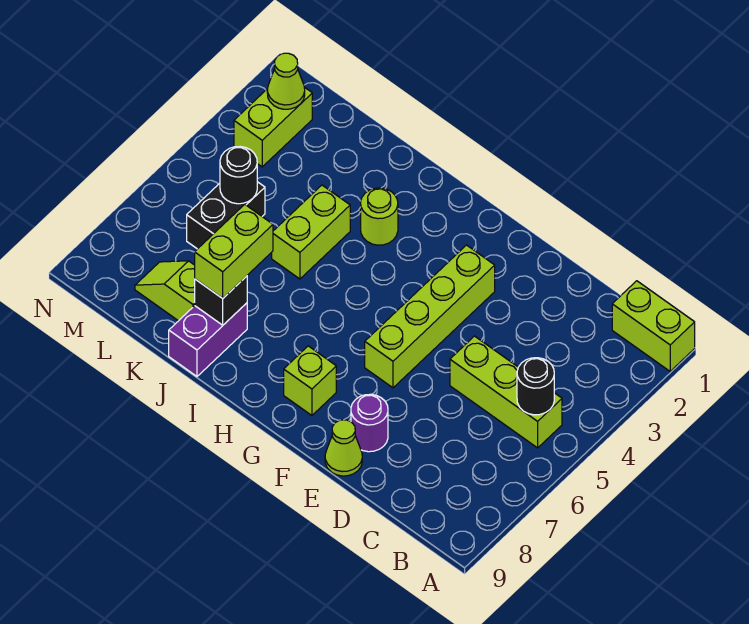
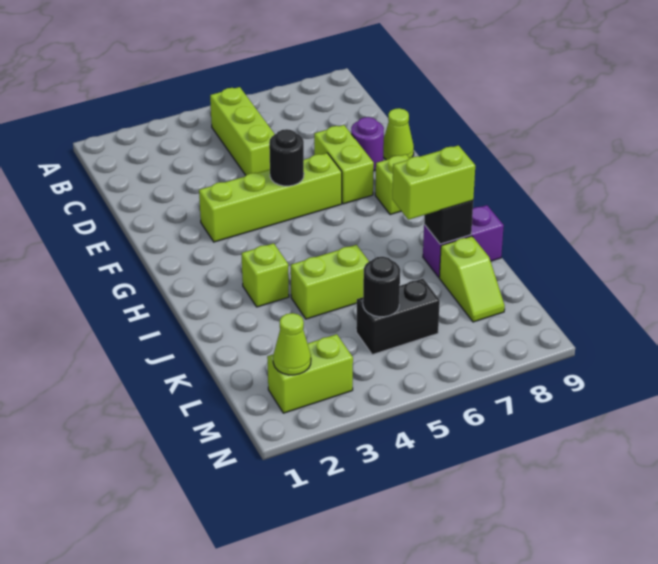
lime brick A1:B1 level 1 -> lime brick E7:F7 level 1
black round brick B5 level 2 -> black round brick F5 level 2
lime round brick I3 level 1 -> lime brick I3 level 1

